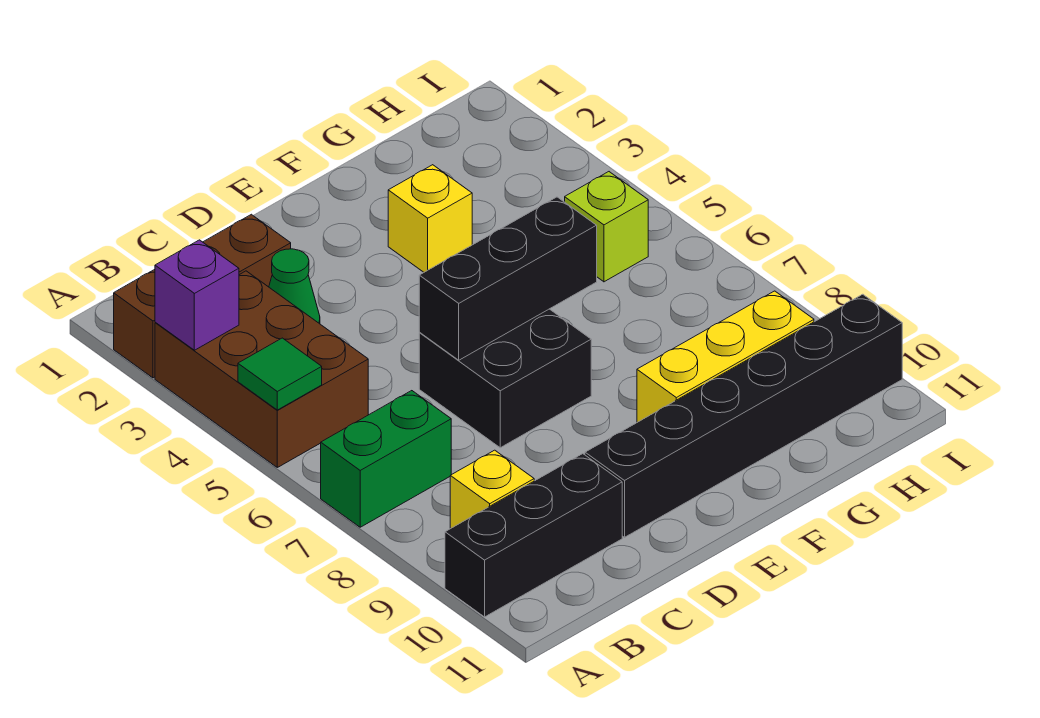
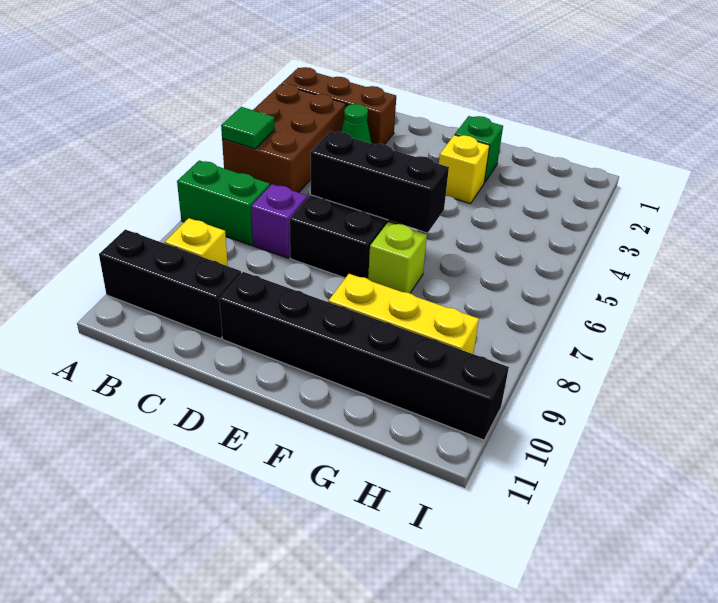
purple brick A3 level 2 -> purple brick C7 level 1
none -> green brick F2 level 1
lime brick H5 level 1 -> lime brick F7 level 1

